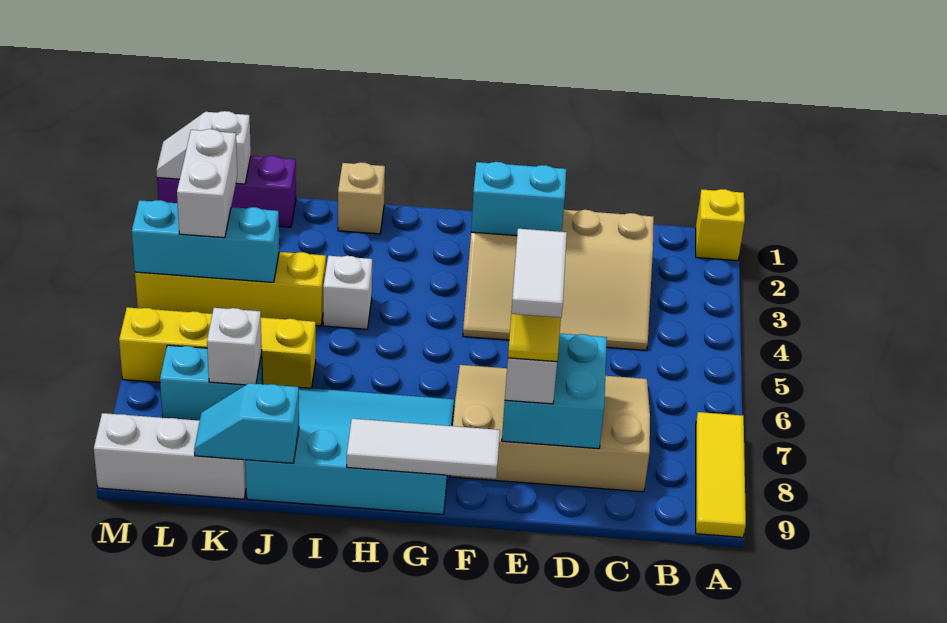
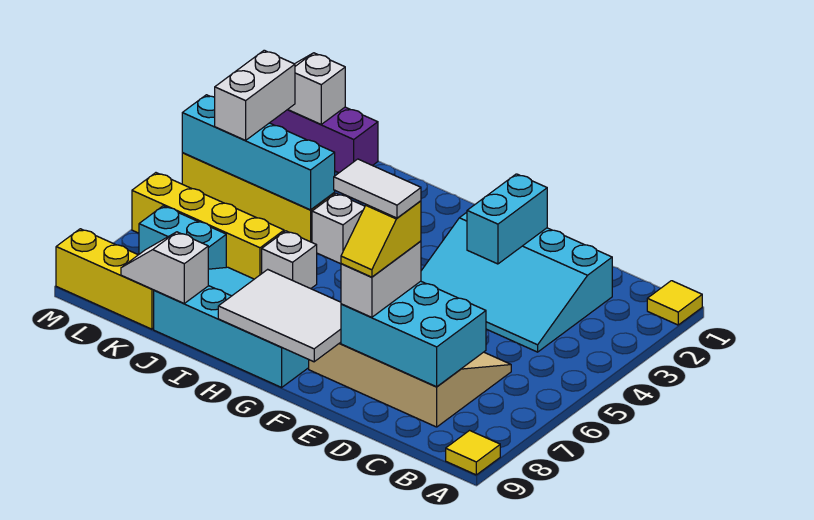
yellow brick A1 level 1 -> yellow tile A1 level 1
yellow tile A7:A9 level 1 -> yellow tile A9 level 1
tan slope C2:F4 level 1 top 2 -> cyan slope C2:F4 level 1 top 2
cyan brick D7:E8 level 2 -> cyan brick C7:E8 level 2
cyan brick E2:F2 level 2 -> cyan brick E2:E3 level 2
white tile E7:E8 level 5 -> white tile E7:F7 level 5
white tile F9:H9 level 2 -> white tile F8:H9 level 2
tan brick I1 level 1 -> none
cyan slope J9:K9 level 2 top J -> white slope J9:K9 level 2 top J
cyan brick K4:M4 level 2 -> cyan brick J4:M4 level 2
white brick K7 level 2 -> white brick I6 level 1
white brick K9:M9 level 1 -> yellow brick K9:M9 level 1

